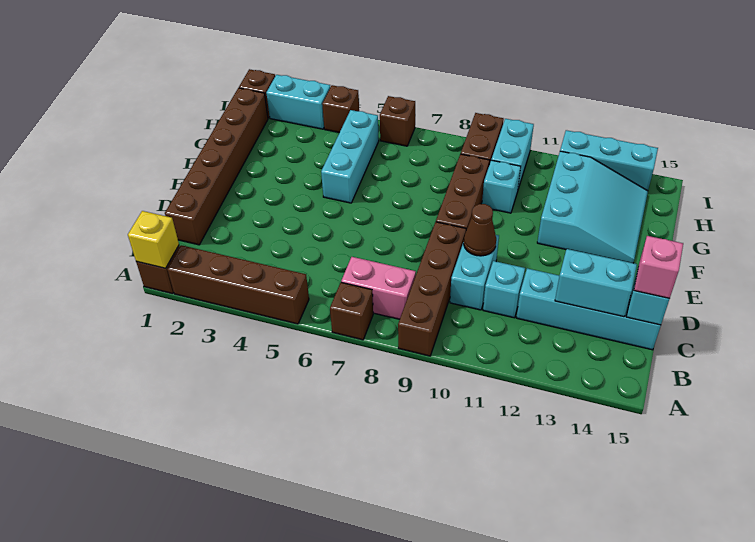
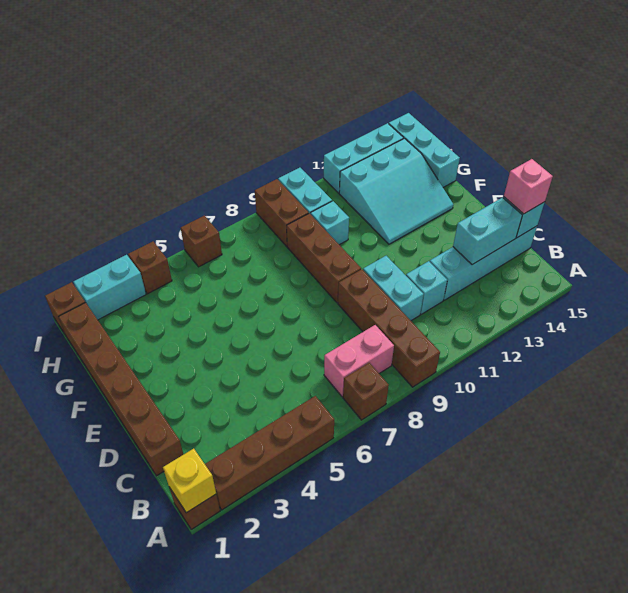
brown cone D10 level 2 -> none
cyan brick F5:H5 level 1 -> cyan brick G15:I15 level 1
cyan slope F12:H14 level 1 top 12 -> cyan slope F12:H14 level 1 top H

